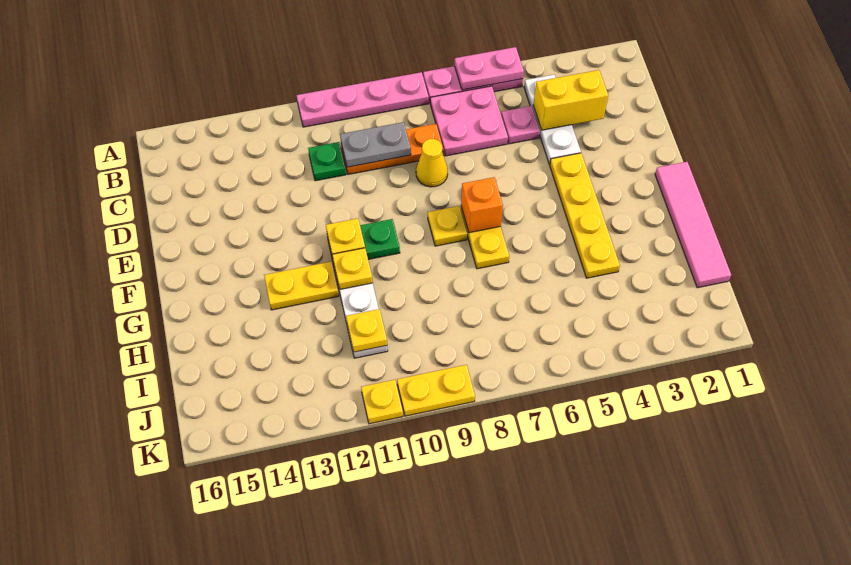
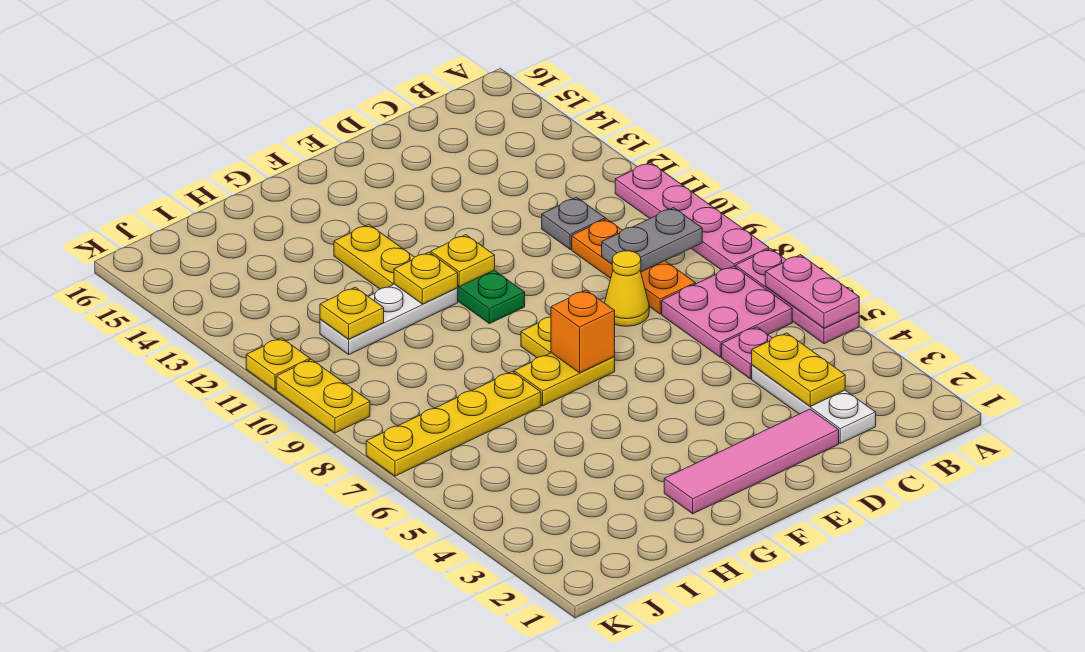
white plate B4:D4 level 1 -> white plate C2:C4 level 1
yellow brick C3:C4 level 2 -> yellow plate C3:C4 level 2
grey plate C9:C10 level 2 -> grey plate B9:C9 level 2
green plate C11 level 1 -> grey plate C11 level 1
yellow plate E4:H4 level 1 -> yellow plate H7:K7 level 1
pink tile F1:I1 level 1 -> pink tile D2:G2 level 1

